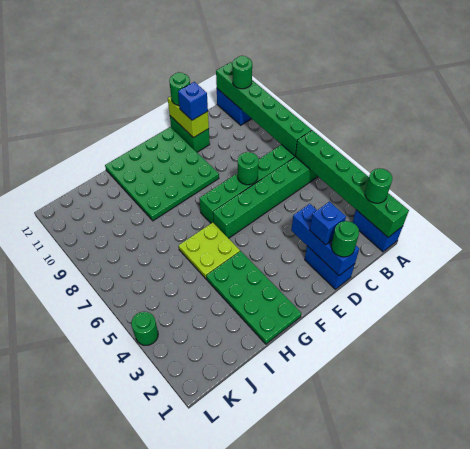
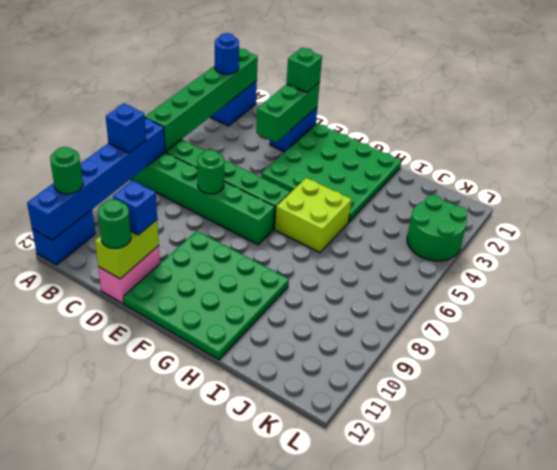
green round brick A2 level 3 -> blue round brick A2 level 3
green brick A7:A12 level 2 -> blue brick A7:A12 level 2
blue brick D1:D3 level 2 -> green brick D1:D3 level 2
green round brick D1 level 3 -> green brick D1 level 3
blue brick D2 level 3 -> blue brick A8 level 3
green brick D11:D12 level 1 -> pink brick D11:D12 level 1
green plate G1:H4 level 1 -> green plate E1:H4 level 1
lime plate G5:H6 level 1 -> lime brick G5:H6 level 1
green round brick L4 level 1 -> green round brick K3:L4 level 1

